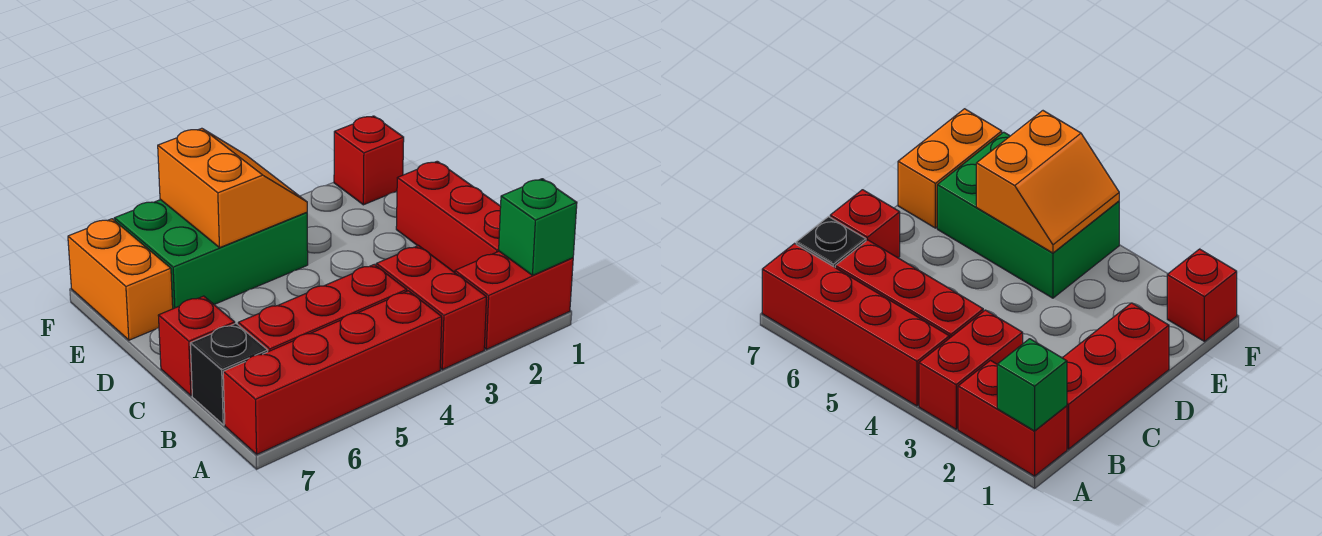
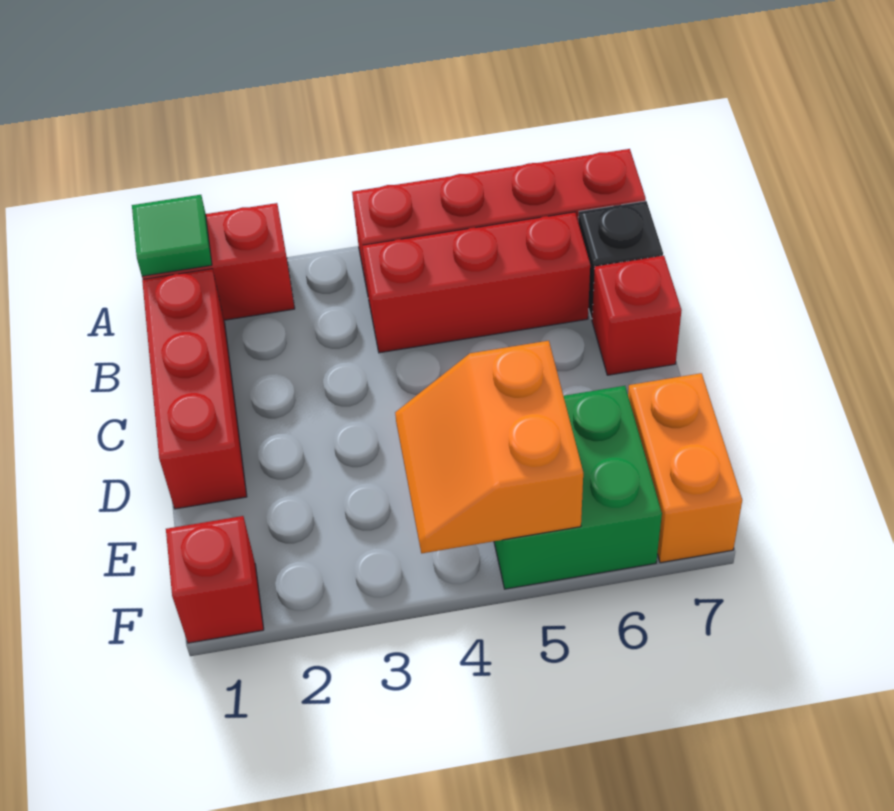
green brick A1 level 2 -> green tile A1 level 2
red brick A3:B3 level 1 -> none
green brick E4:F6 level 1 -> green brick E5:F6 level 1

